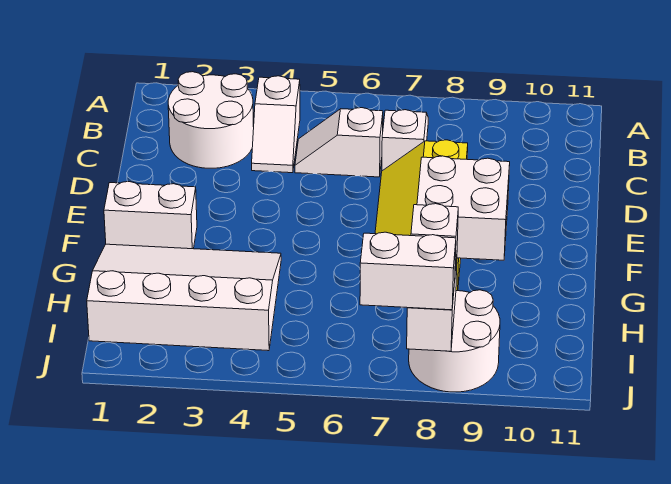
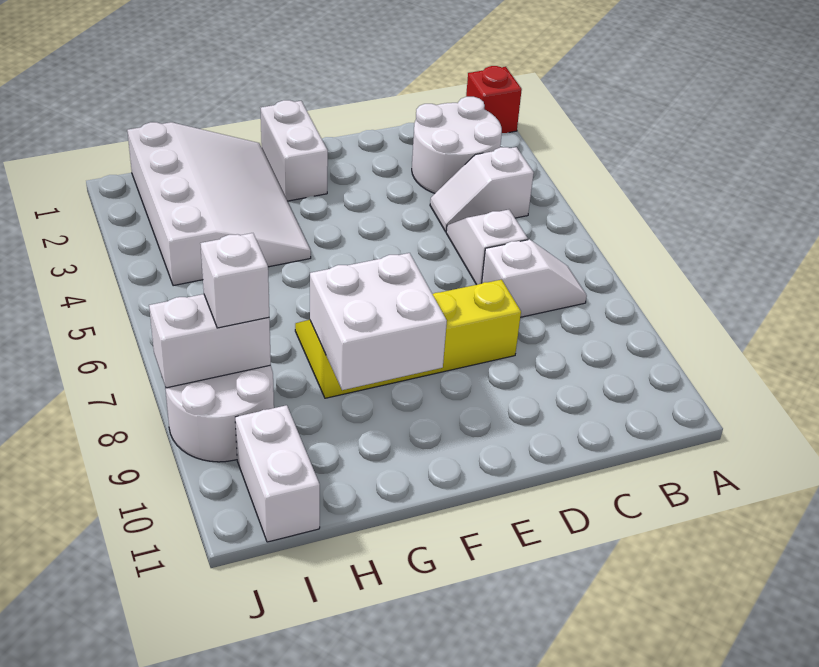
none -> red brick A1 level 1
white brick J7:J8 level 3 -> white brick I10:I11 level 1

